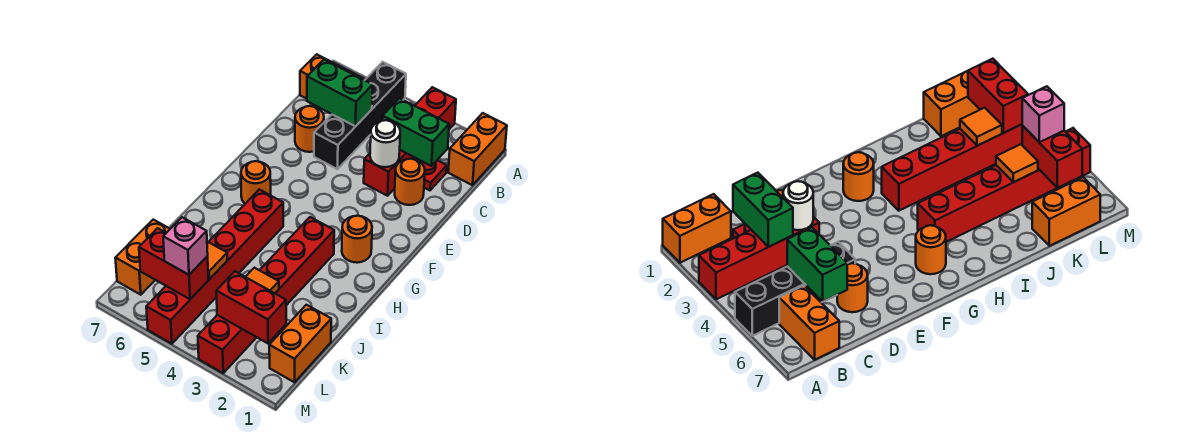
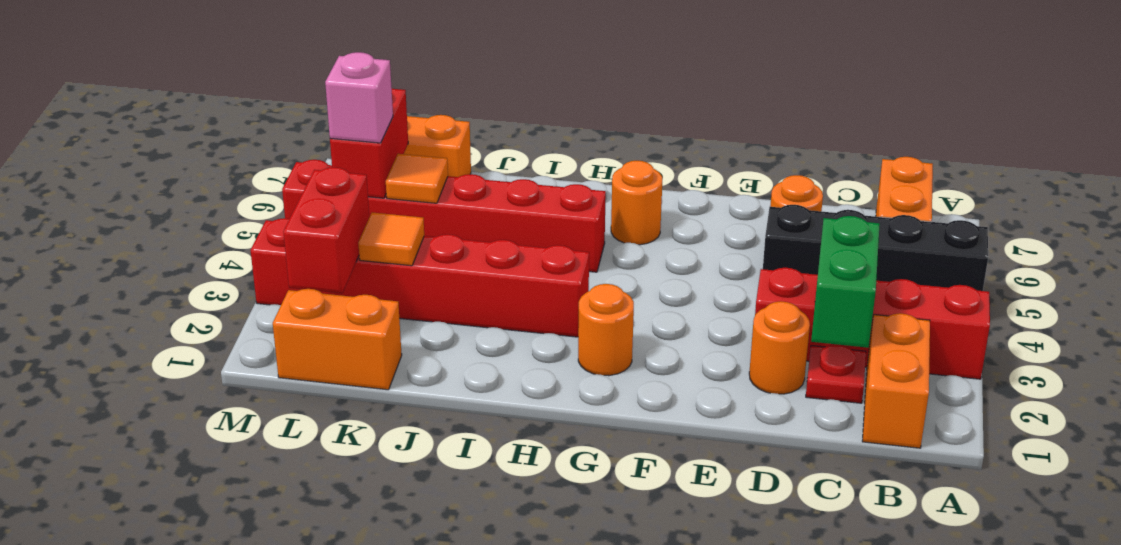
orange brick A1:B1 level 1 -> orange brick B1:B2 level 1
green brick C5:C6 level 2 -> none
white round brick D3 level 2 -> none

